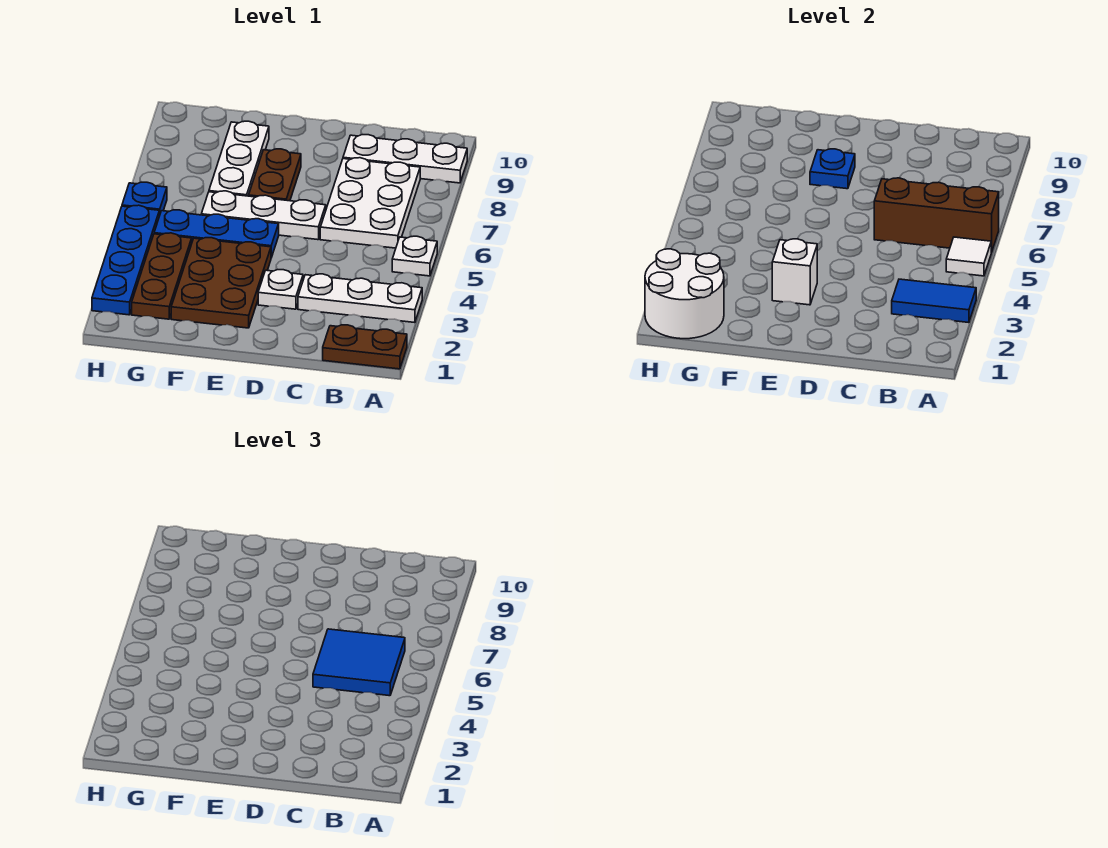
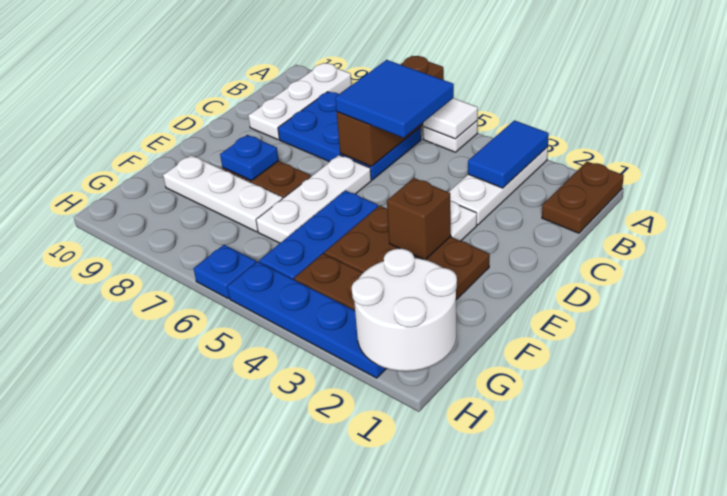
white plate B6:C8 level 1 -> blue plate B6:C8 level 1
white brick E3 level 2 -> brown brick E3 level 2

